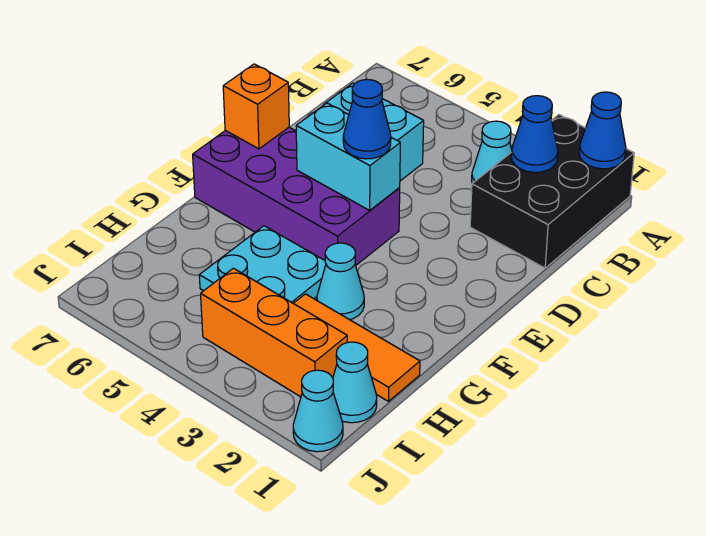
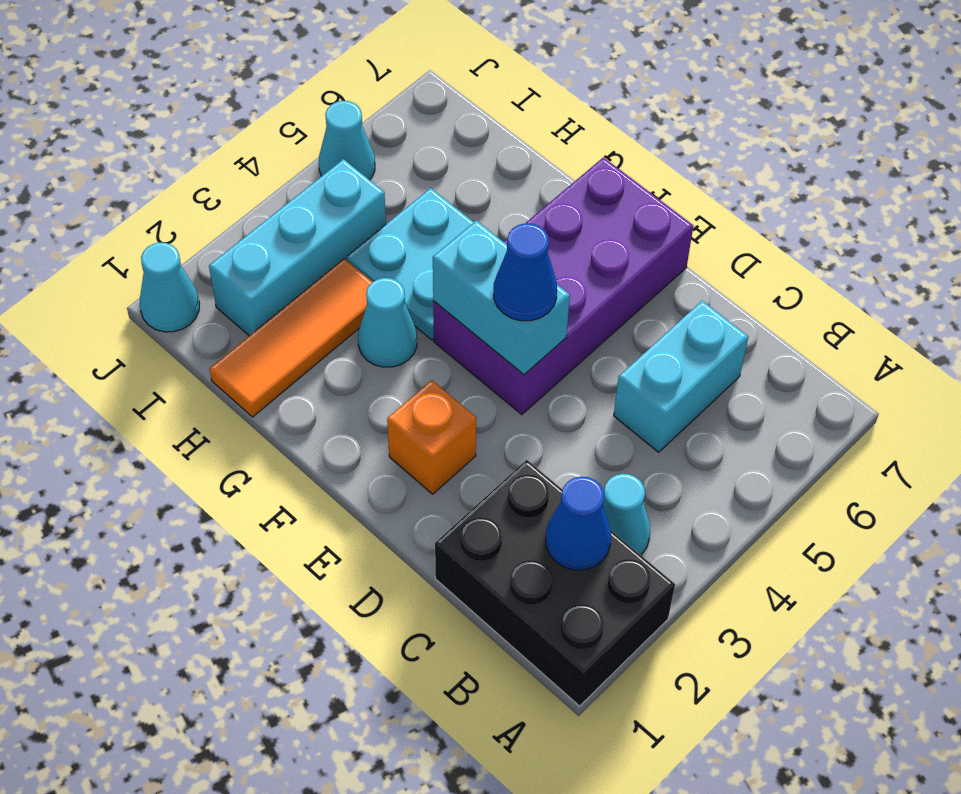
blue cone A1 level 2 -> none
cyan brick E4:E5 level 2 -> cyan brick E4:F4 level 2
orange brick E7 level 2 -> orange brick E2 level 1
cyan cone I1 level 1 -> cyan cone J5 level 1
orange brick I2:I4 level 1 -> cyan brick I2:I4 level 1

